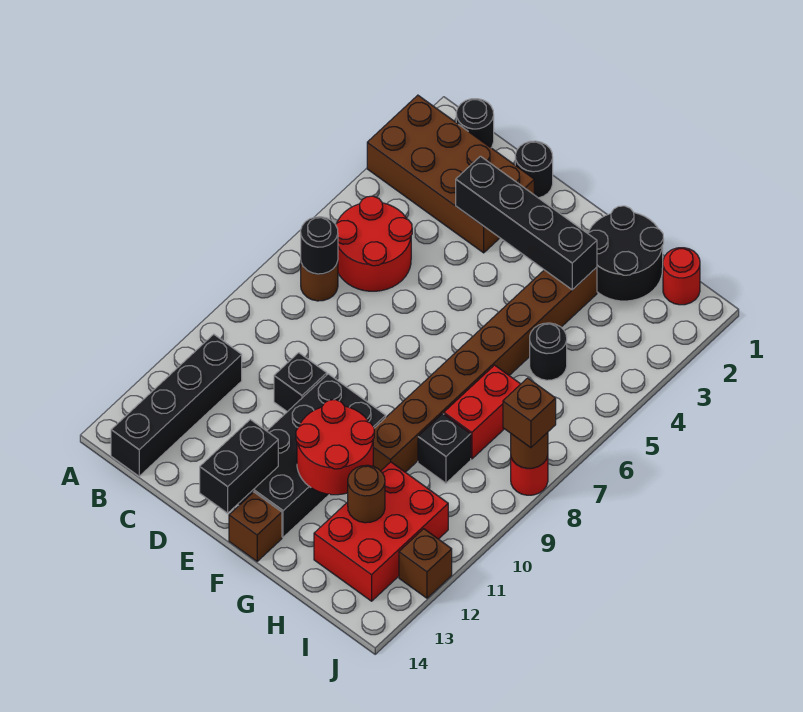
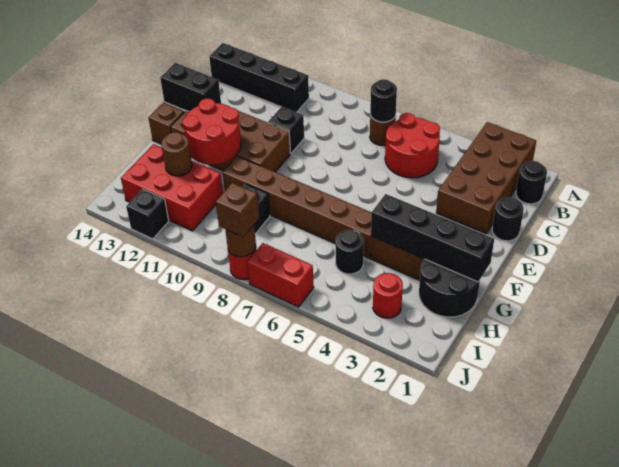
black brick D3:G3 level 2 -> black brick G1:G4 level 2
black brick E10:F13 level 1 -> brown brick E10:F13 level 1
red brick H7:H8 level 1 -> red brick J6:J7 level 1
red round brick I1 level 1 -> red round brick I3 level 1
brown brick J12 level 1 -> black brick J12 level 1

